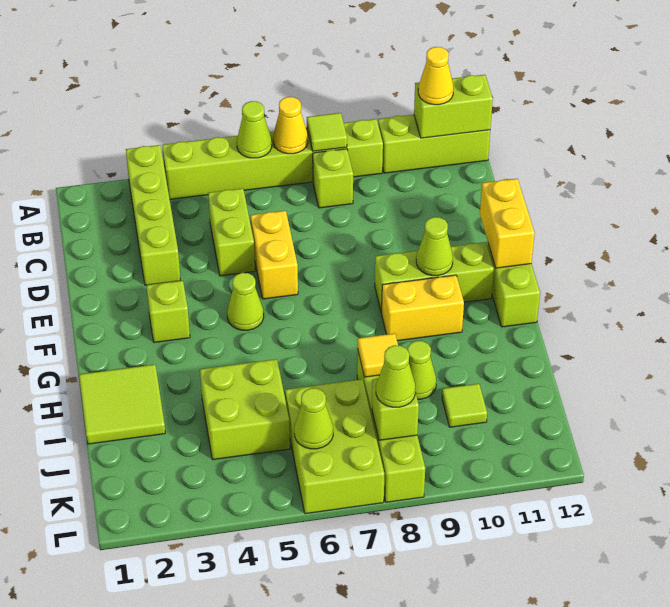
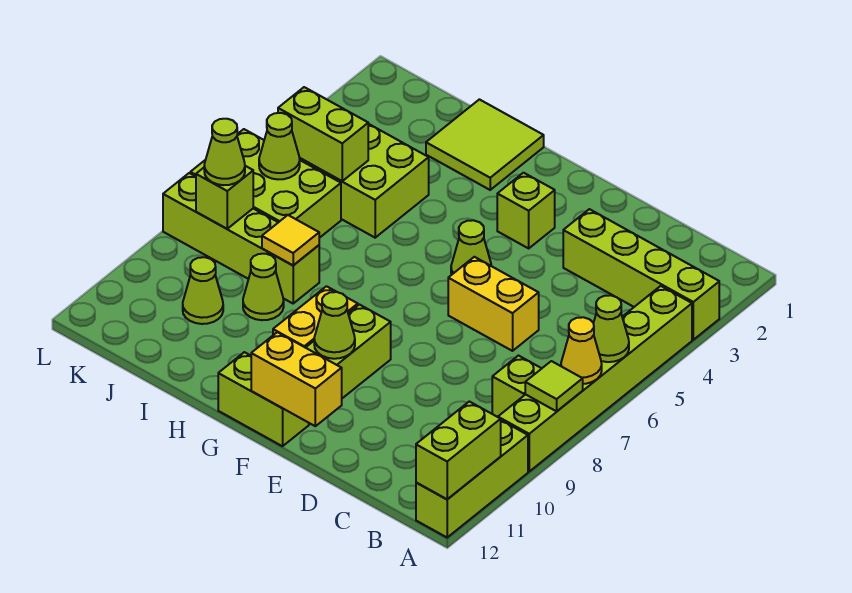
yellow cone A11 level 3 -> none
lime brick C5:D5 level 1 -> lime brick J5:K5 level 2
lime tile J10 level 1 -> lime cone J10 level 1

